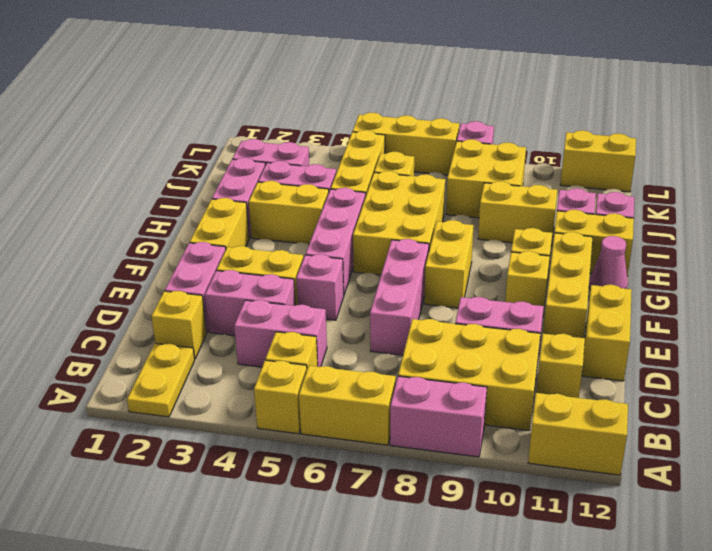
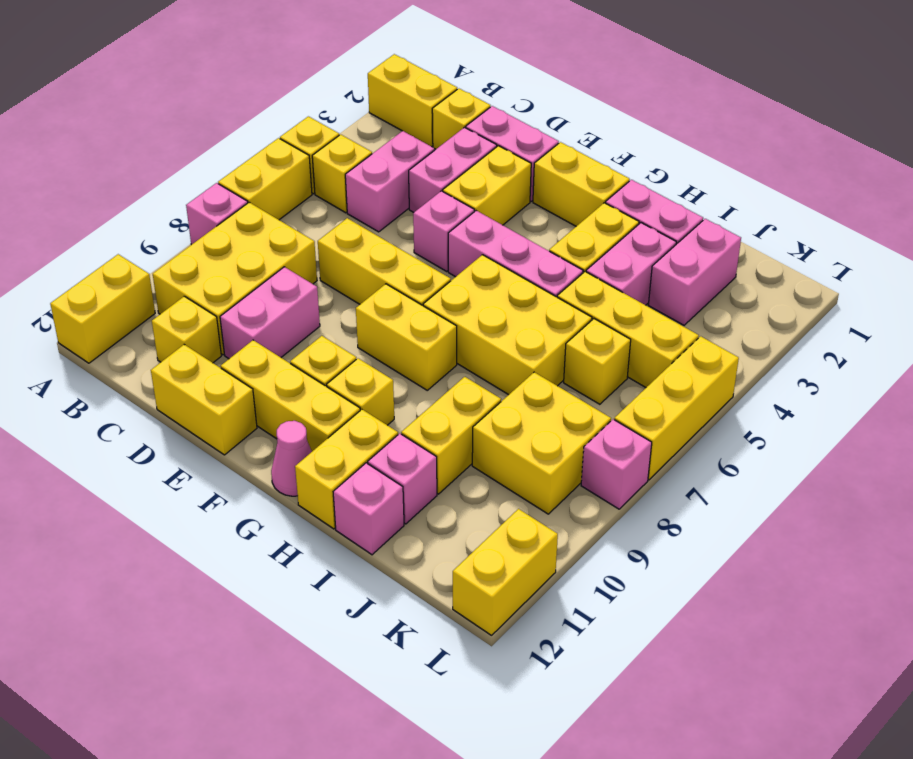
yellow plate A2:B2 level 1 -> yellow brick A2:B2 level 1
pink brick A8:A9 level 1 -> pink brick A8 level 1
pink brick D7:F7 level 1 -> yellow brick D7:F7 level 1

